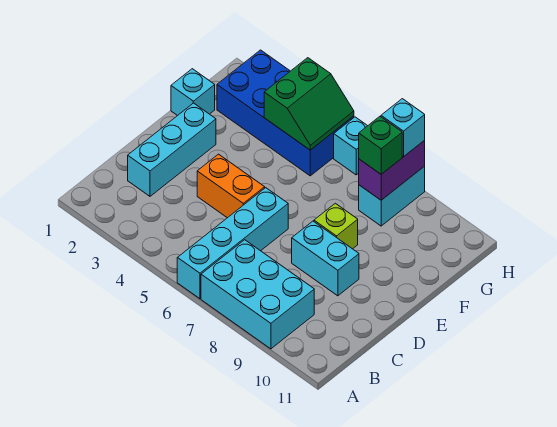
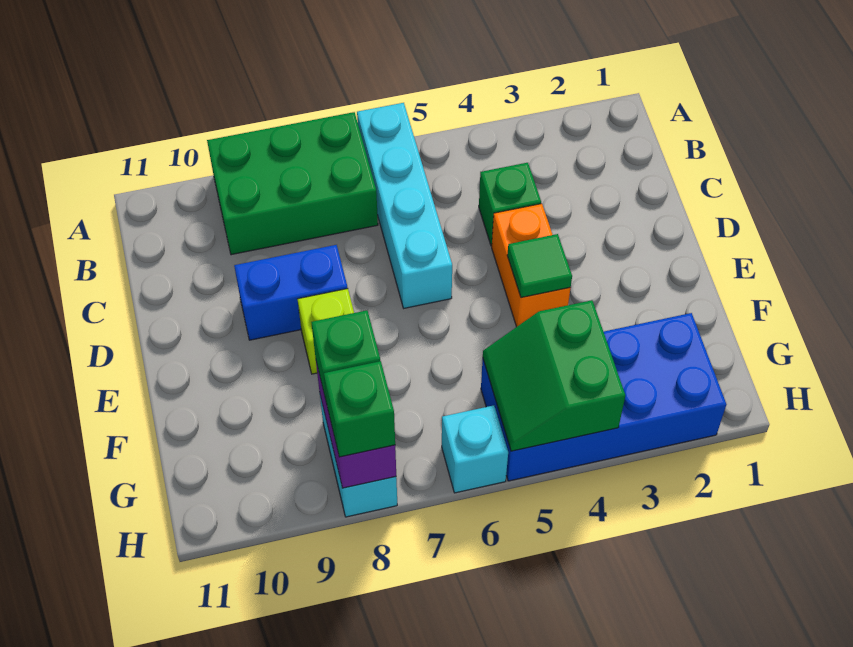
cyan brick A7:B9 level 1 -> green brick A7:B9 level 1
cyan brick C2:E2 level 1 -> none
none -> green brick C4 level 1
orange brick D4:D5 level 1 -> orange brick D4:E4 level 1
cyan brick D8:D9 level 1 -> blue brick D8:D9 level 1
none -> green tile E4 level 2
cyan brick F1 level 1 -> none
cyan brick H8 level 3 -> green brick H8 level 3

